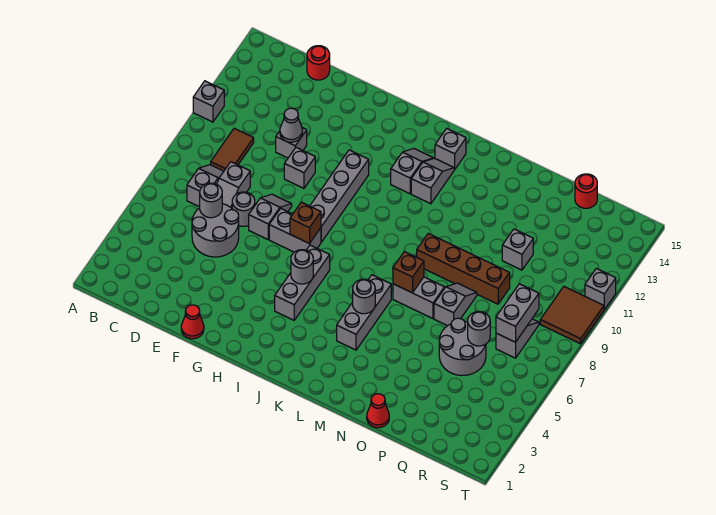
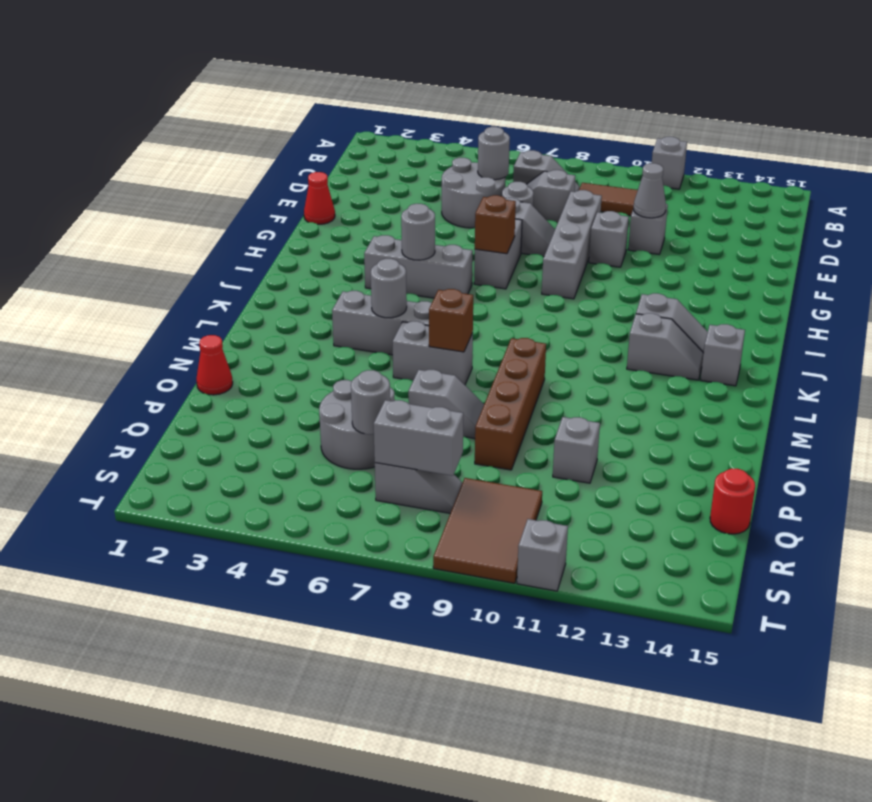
red round brick D15 level 1 -> none
grey brick H8:H11 level 1 -> grey brick E9:H9 level 1
grey brick M7:N7 level 1 -> grey brick M6:M7 level 1
brown tile S9:T10 level 1 -> brown tile R9:T10 level 1

